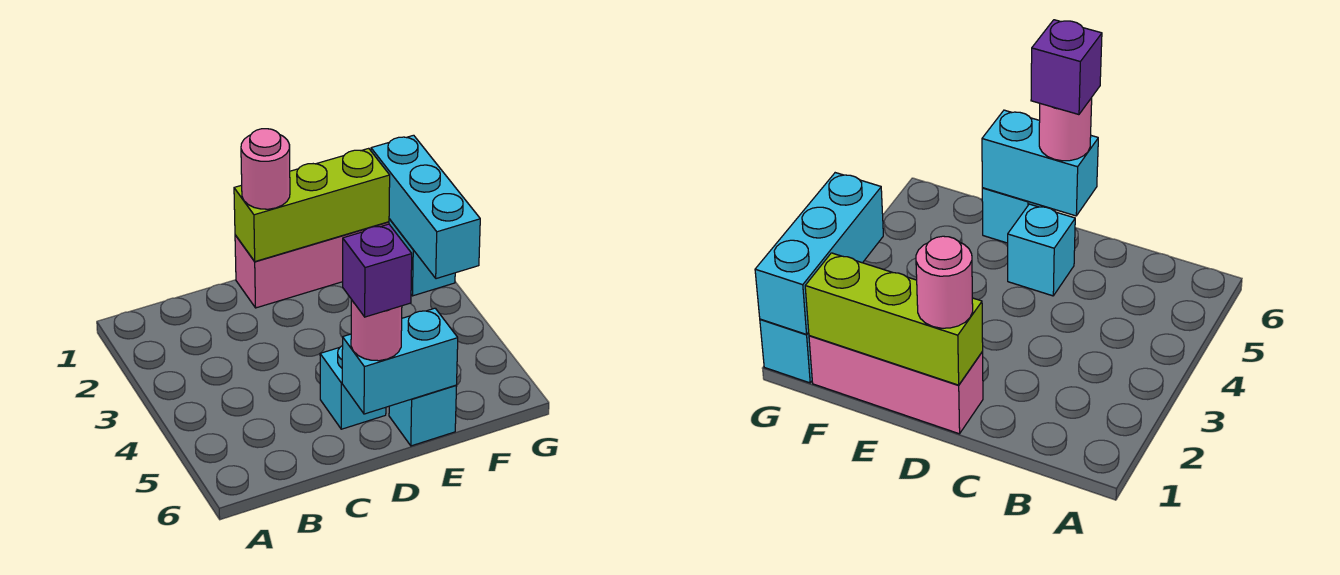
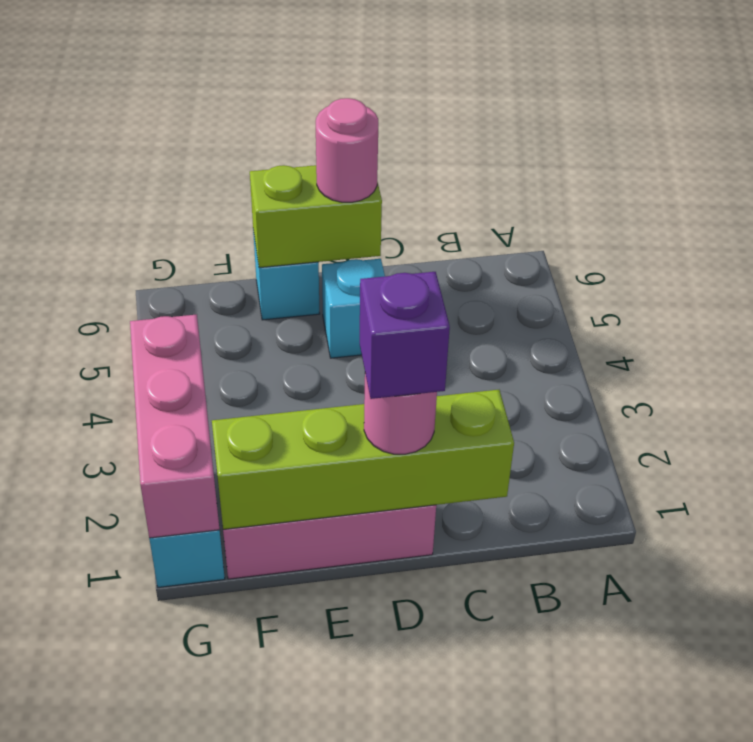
lime brick D1:F1 level 2 -> lime brick C1:F1 level 2
cyan brick D6:E6 level 2 -> lime brick D6:E6 level 2
purple brick D6 level 4 -> purple brick D1 level 4
cyan brick G1:G3 level 2 -> pink brick G1:G3 level 2

